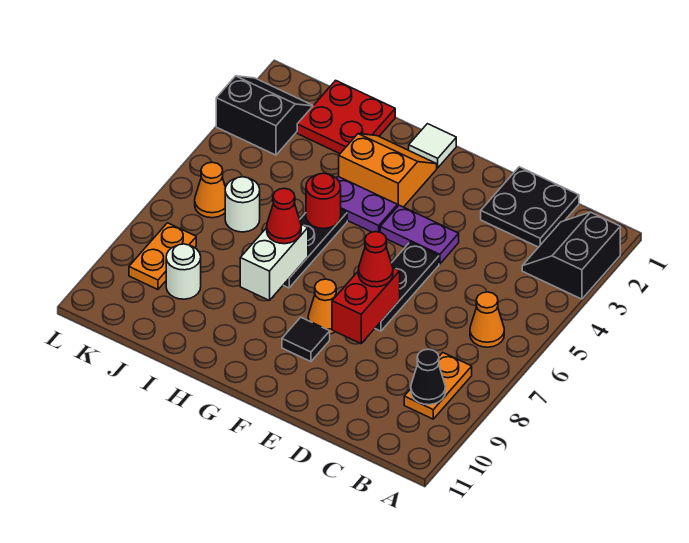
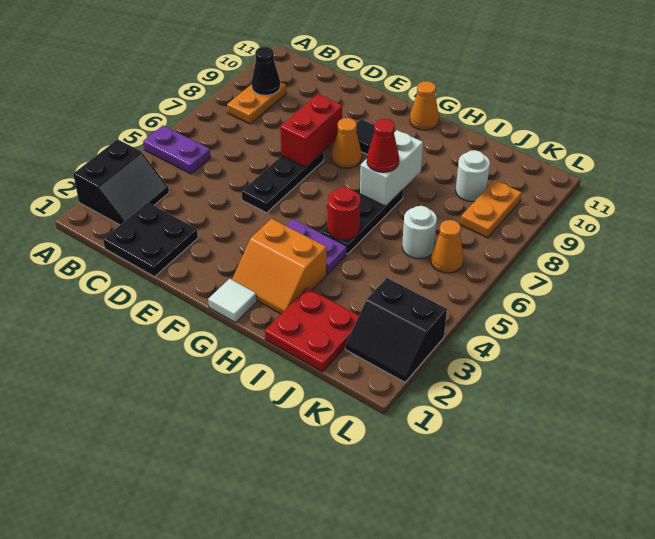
orange cone B6 level 1 -> orange cone G11 level 1
purple plate E4:F4 level 1 -> purple plate A5:B5 level 1
red cone E7 level 3 -> none

